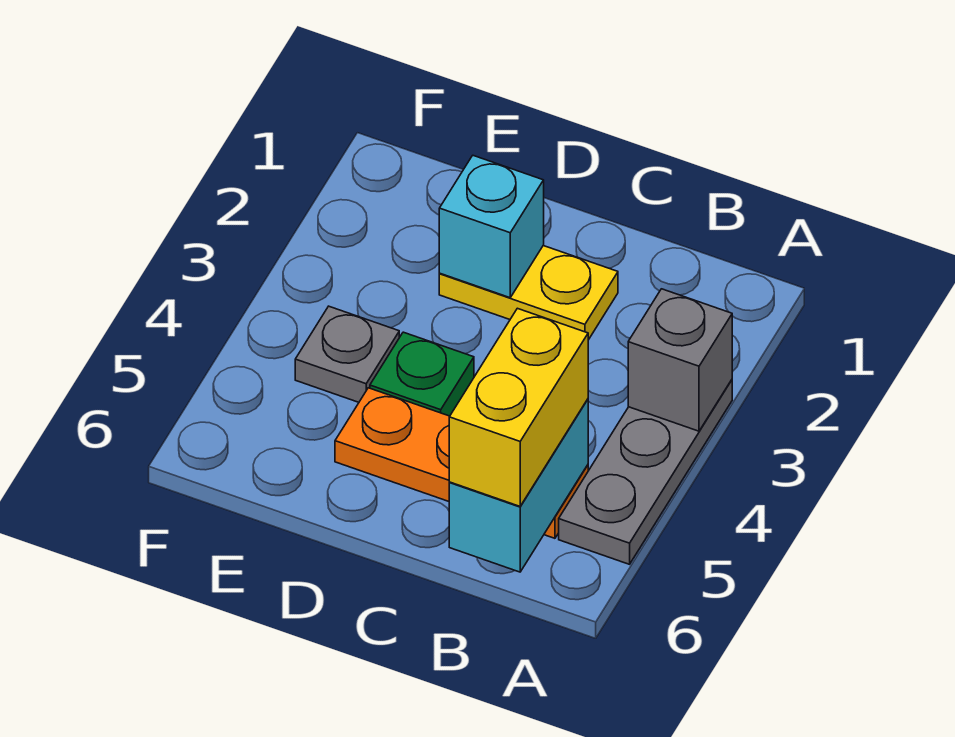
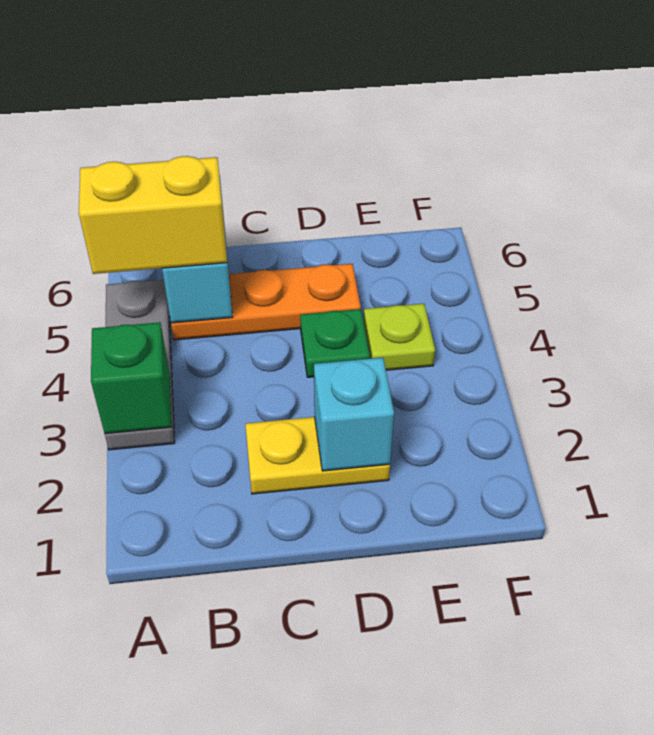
grey brick A3 level 2 -> green brick A3 level 2
yellow brick B5:B6 level 3 -> yellow brick A5:B5 level 3
grey plate E4 level 1 -> lime plate E4 level 1

